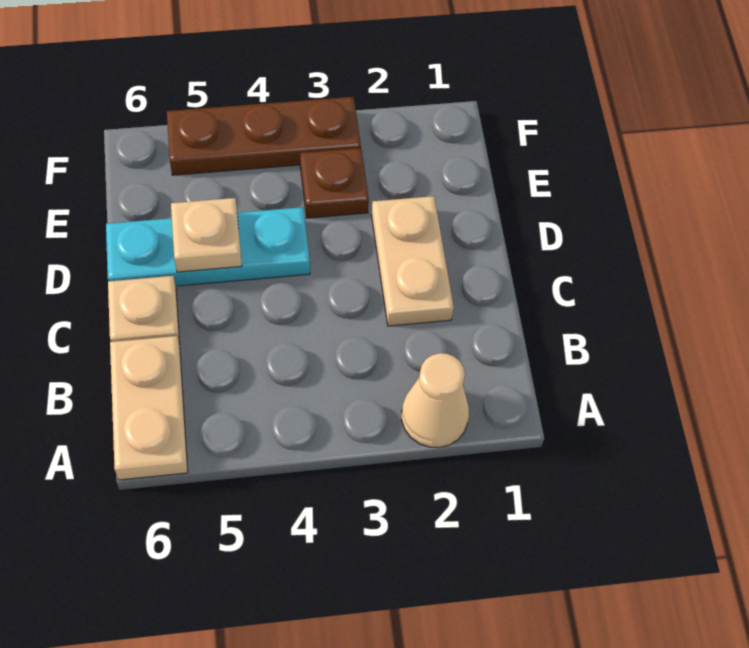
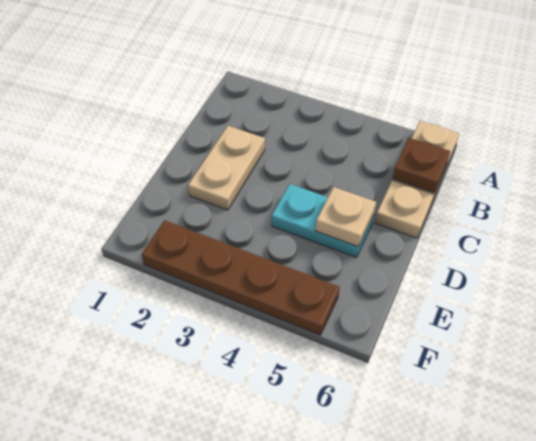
tan cone A2 level 1 -> none
cyan plate D4:D6 level 1 -> cyan plate D4:D5 level 1
brown plate E3 level 1 -> brown plate B6 level 2
brown plate F3:F5 level 1 -> brown plate F2:F5 level 1

